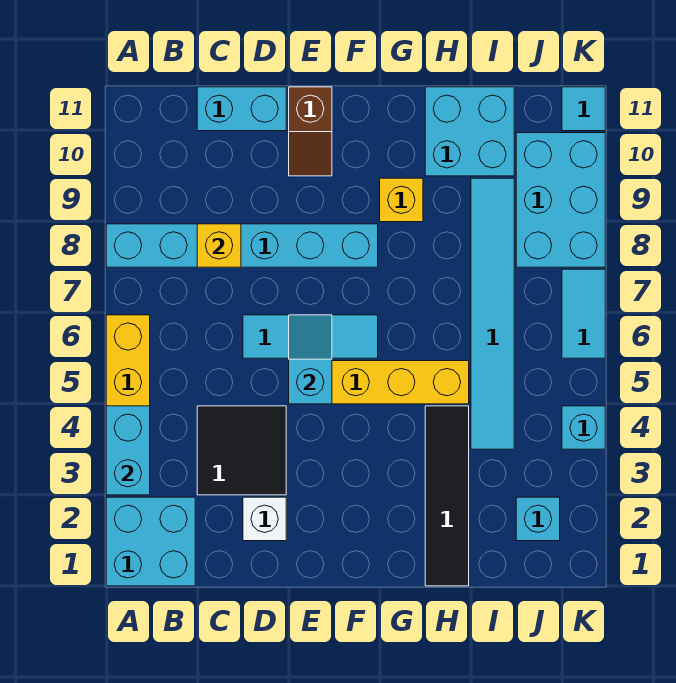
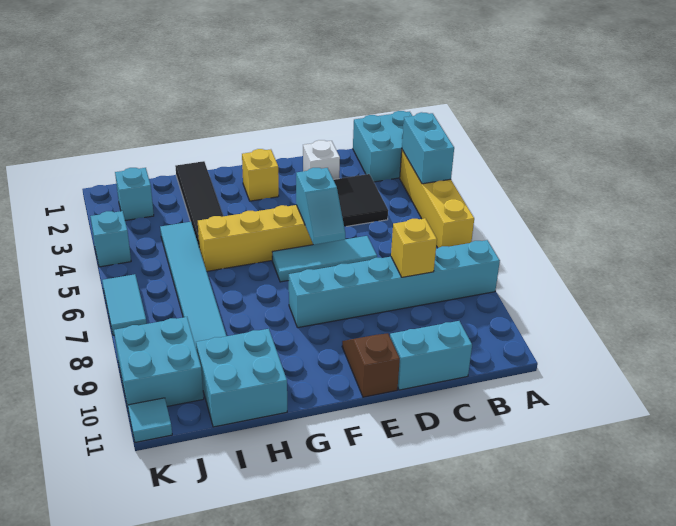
yellow brick G9 level 1 -> yellow brick F2 level 1
cyan brick J8:K10 level 1 -> cyan brick J9:K10 level 1

